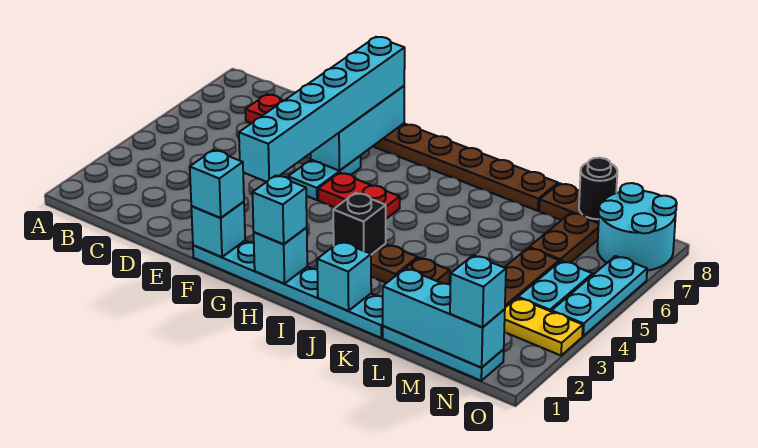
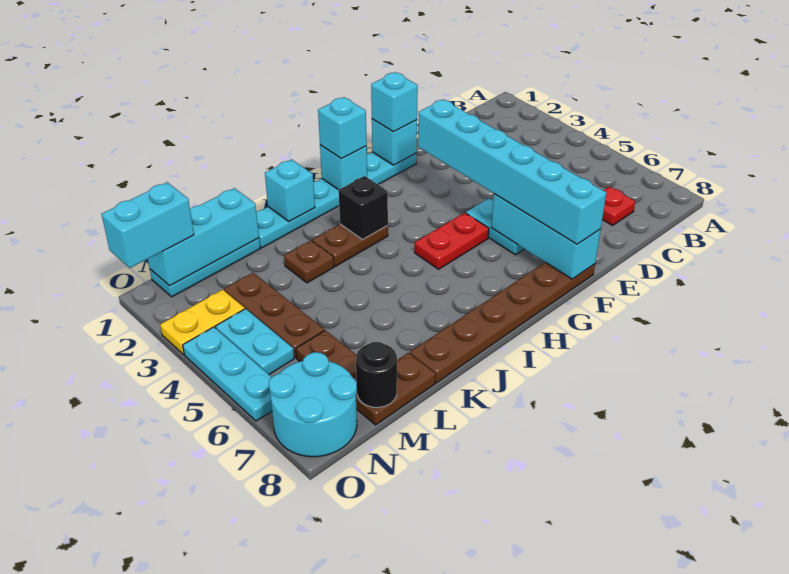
cyan brick N1 level 3 -> cyan brick N1:O1 level 3

